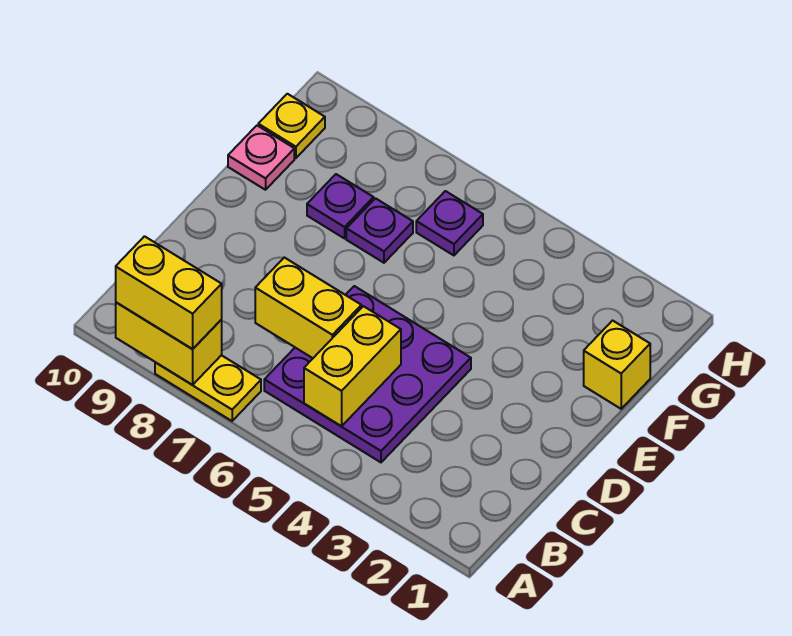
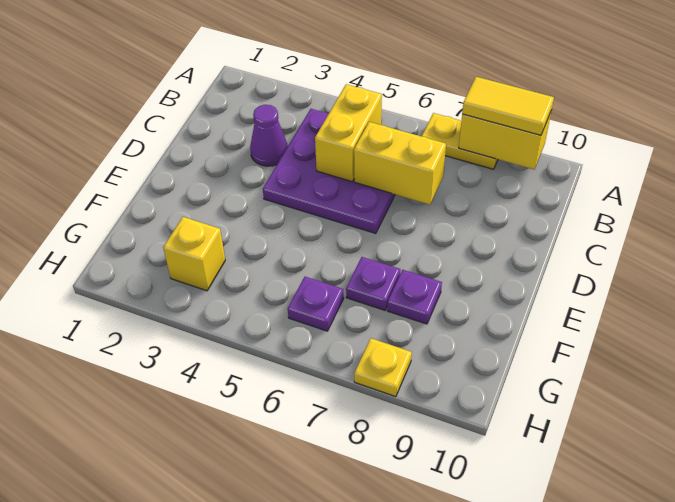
yellow brick A8:A9 level 3 -> yellow tile A8:A9 level 3
none -> purple cone C3 level 1
yellow brick F1 level 1 -> yellow brick G3 level 1
pink plate F10 level 1 -> none
yellow plate G10 level 1 -> yellow plate H8 level 1

